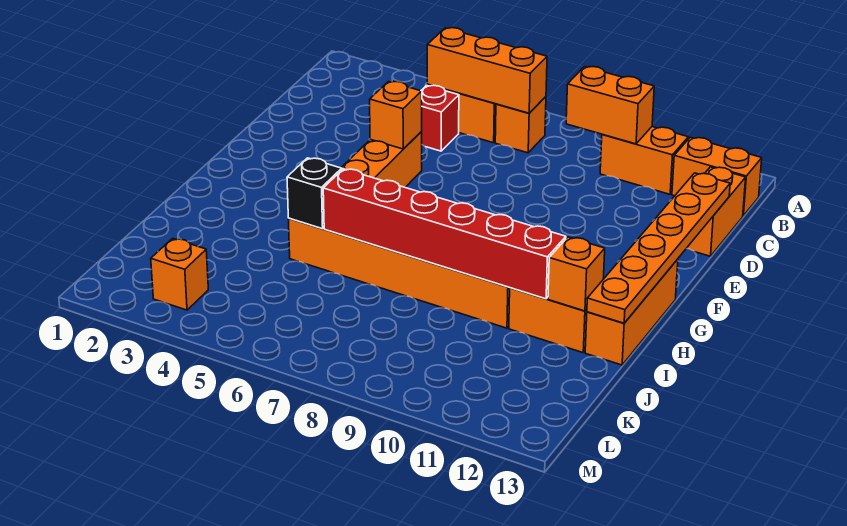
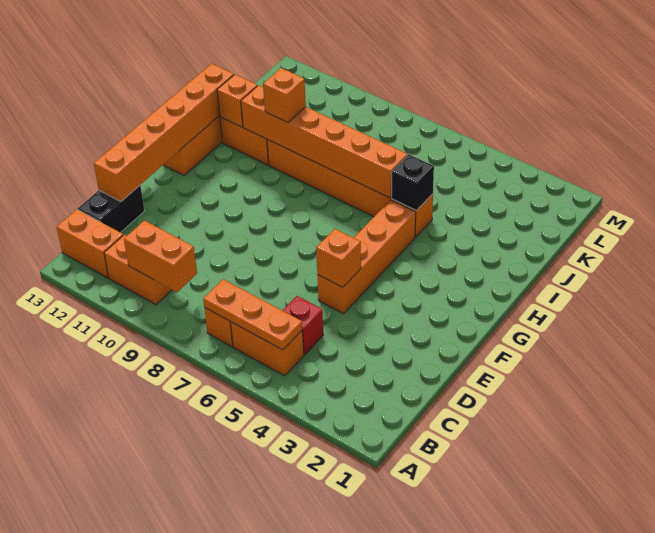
orange brick B5:B7 level 2 -> orange plate B5:B7 level 2
orange brick C13:D13 level 1 -> black brick C13:D13 level 1
orange plate D13:I13 level 2 -> orange brick D13:I13 level 2
red brick I6:I11 level 2 -> orange brick I6:I11 level 2
orange brick L3 level 1 -> orange brick I10 level 3

